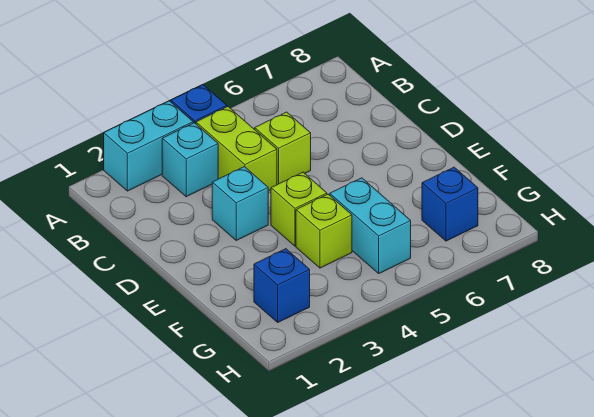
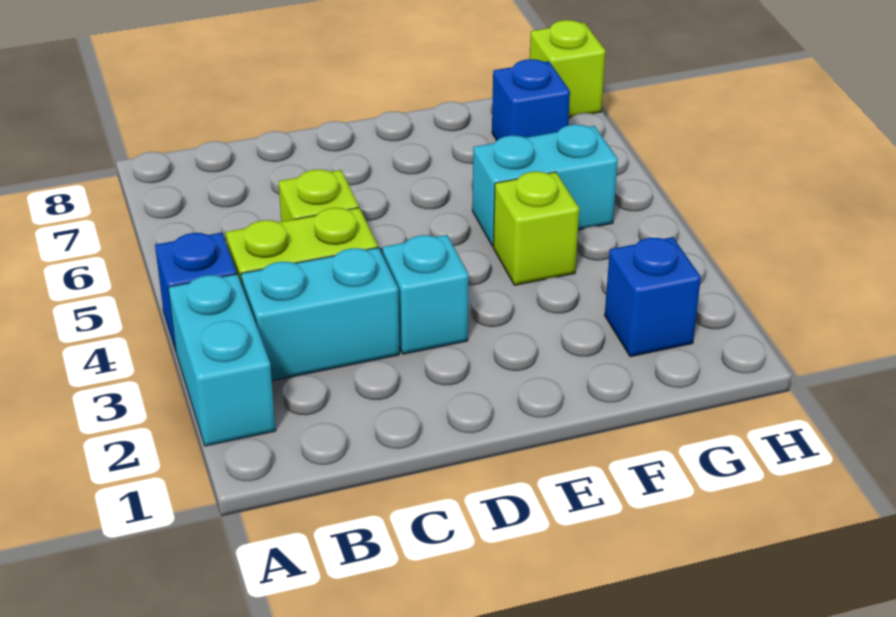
cyan brick B3 level 1 -> cyan brick B3:C3 level 1
lime brick E4 level 1 -> lime brick H8 level 1

